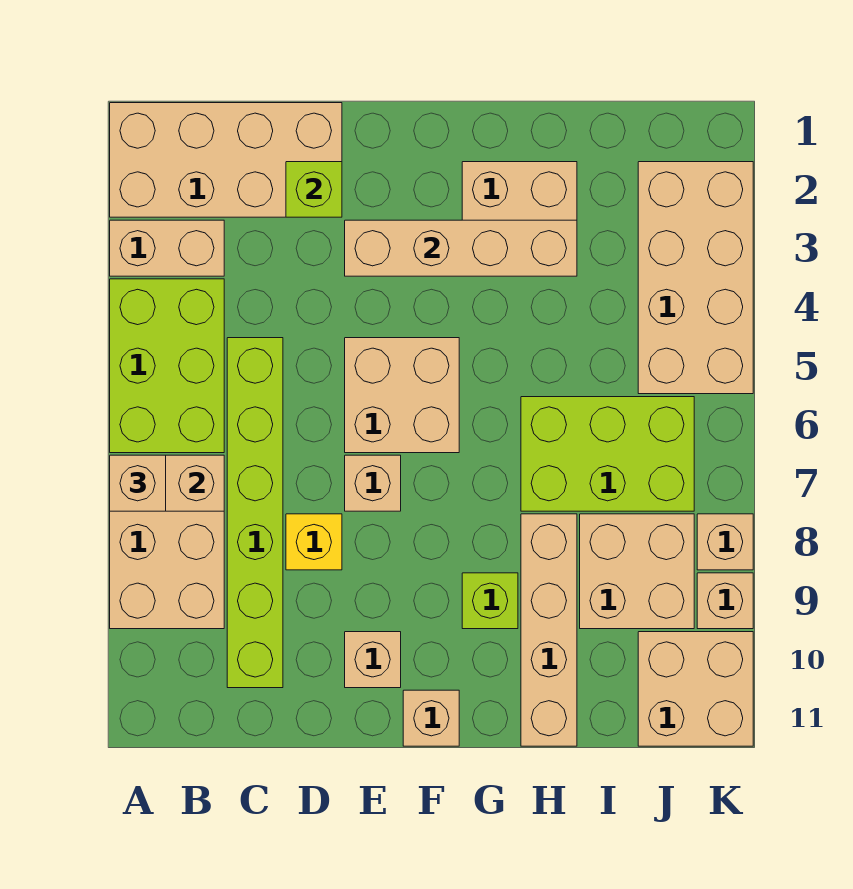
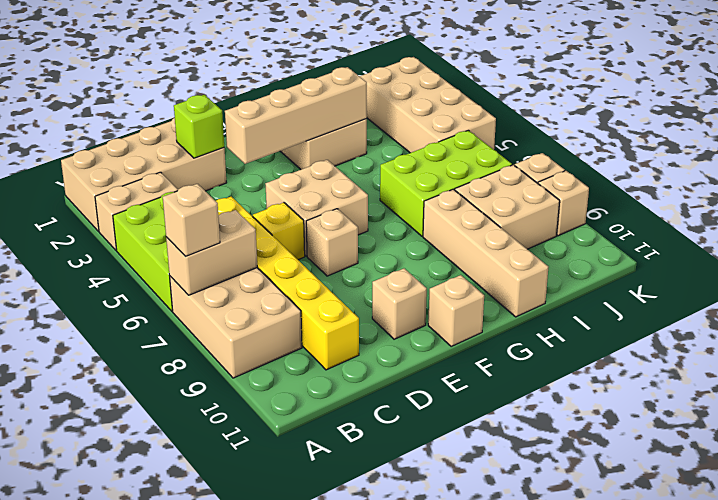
lime brick C5:C10 level 1 -> yellow brick C5:C10 level 1
yellow brick D8 level 1 -> yellow brick D6 level 1
lime brick G9 level 1 -> none
tan brick J10:K11 level 1 -> none

